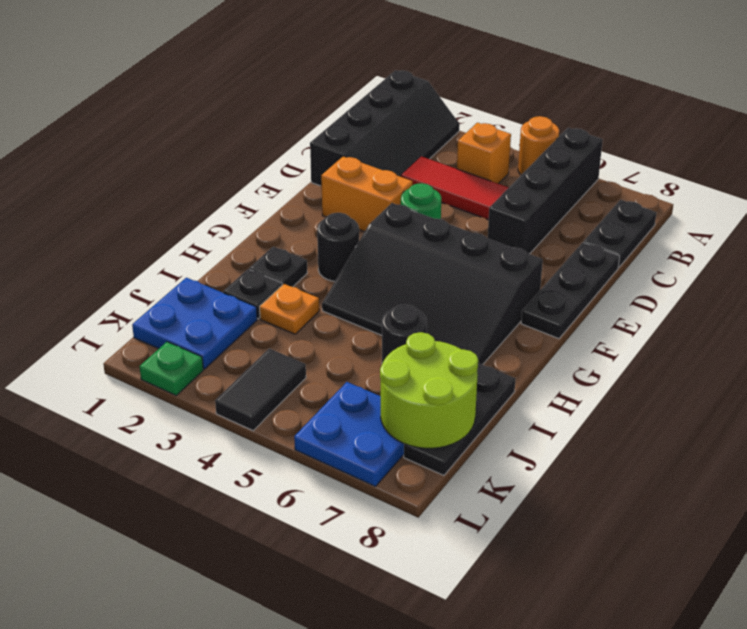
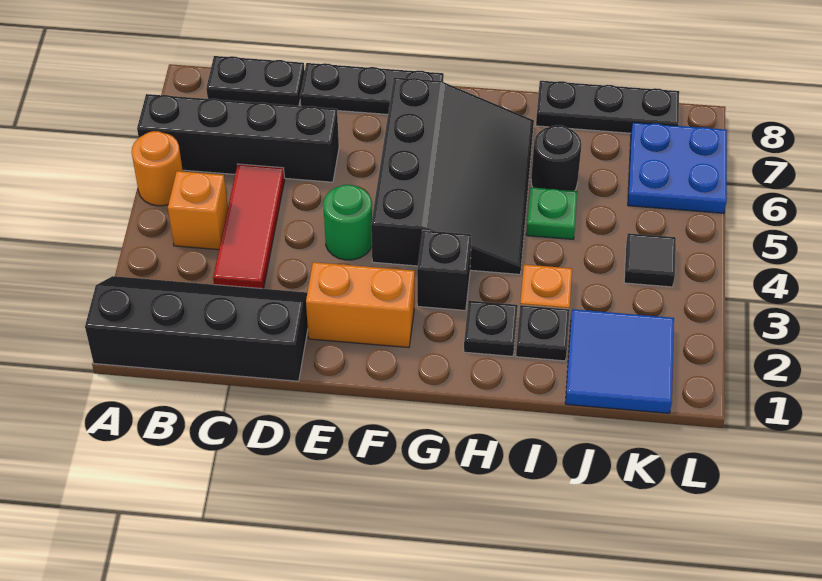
orange brick E2:E3 level 1 -> orange brick E2:F2 level 1
black round brick G3 level 1 -> black brick G3 level 1
blue plate J1:K2 level 1 -> blue tile J1:K2 level 1
lime round brick J7:K8 level 2 -> none
black tile K4:L4 level 1 -> black tile K4 level 1
green plate L2 level 1 -> green plate I5 level 1

